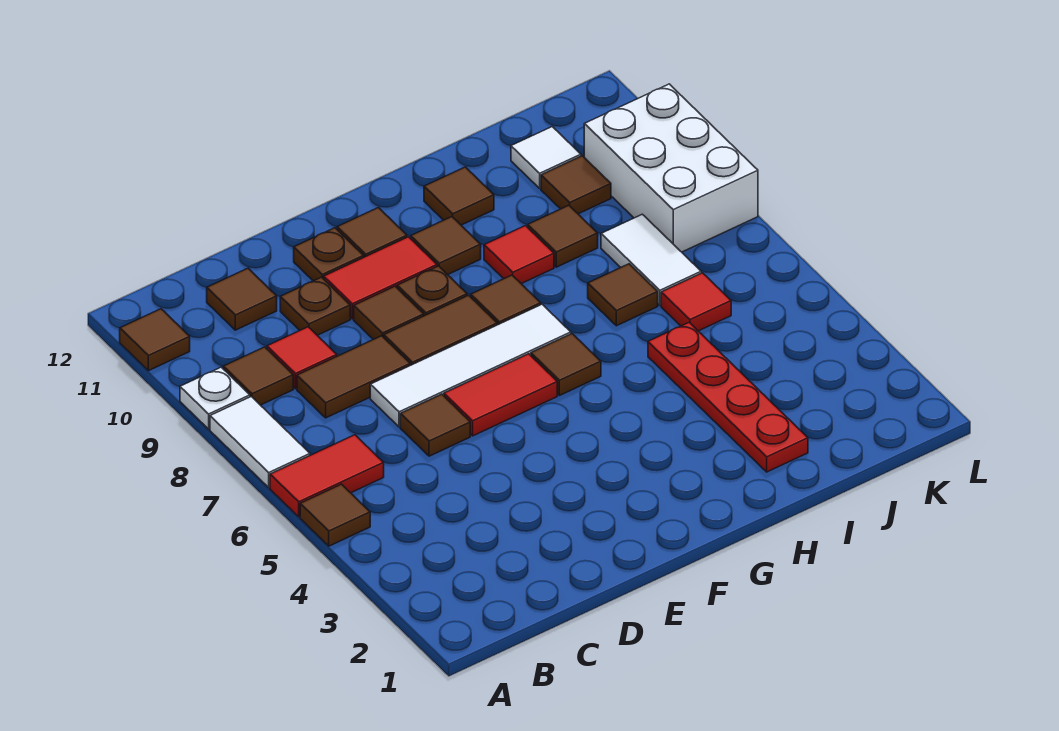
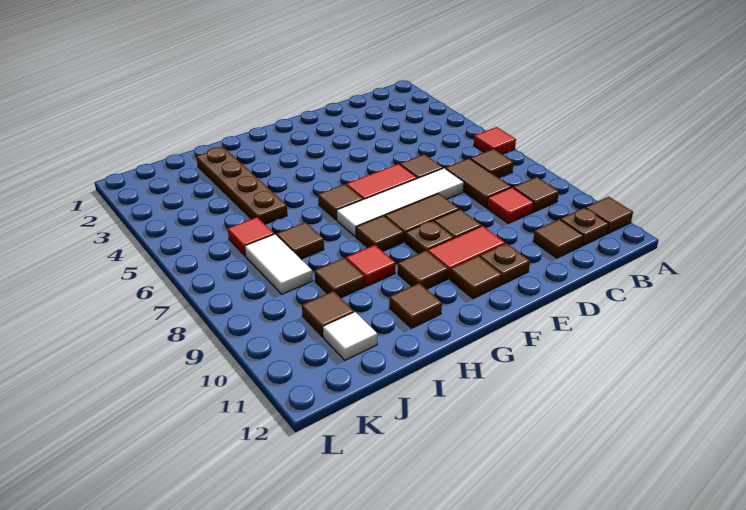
brown tile A5 level 1 -> brown tile B7 level 1
red tile A6:B6 level 1 -> red tile A6 level 1
white tile A7:A8 level 1 -> none
white plate A9 level 1 -> none
brown tile C8:D8 level 1 -> brown tile C7:C8 level 1
brown plate D10 level 1 -> brown plate B11 level 1
red plate I2:I5 level 1 -> brown plate I2:I5 level 1
white brick K8:L10 level 1 -> none

